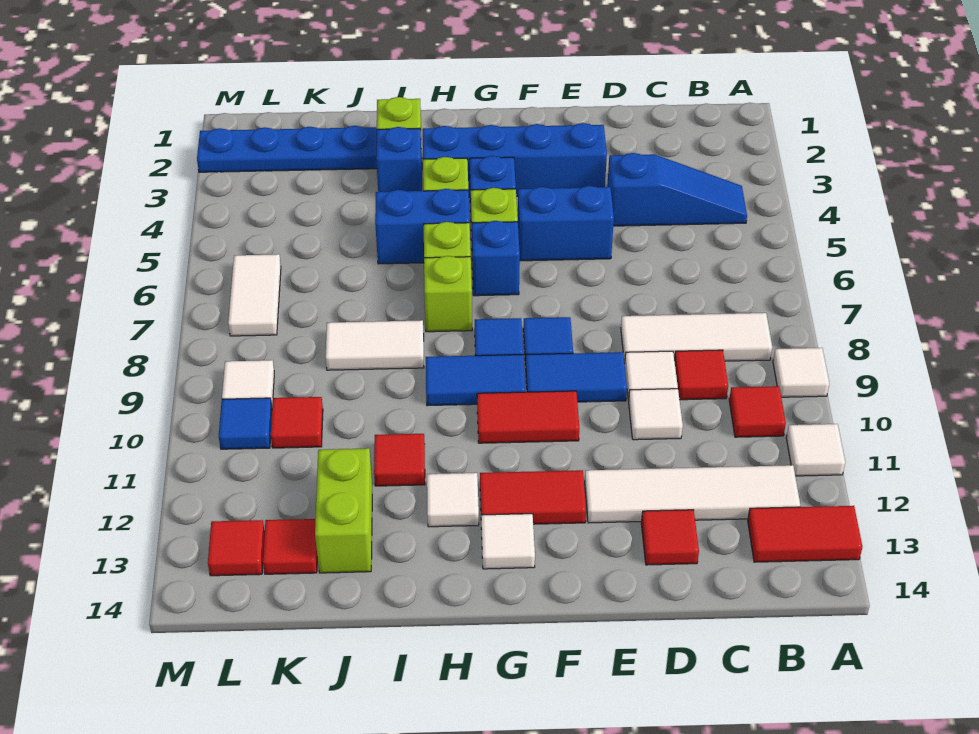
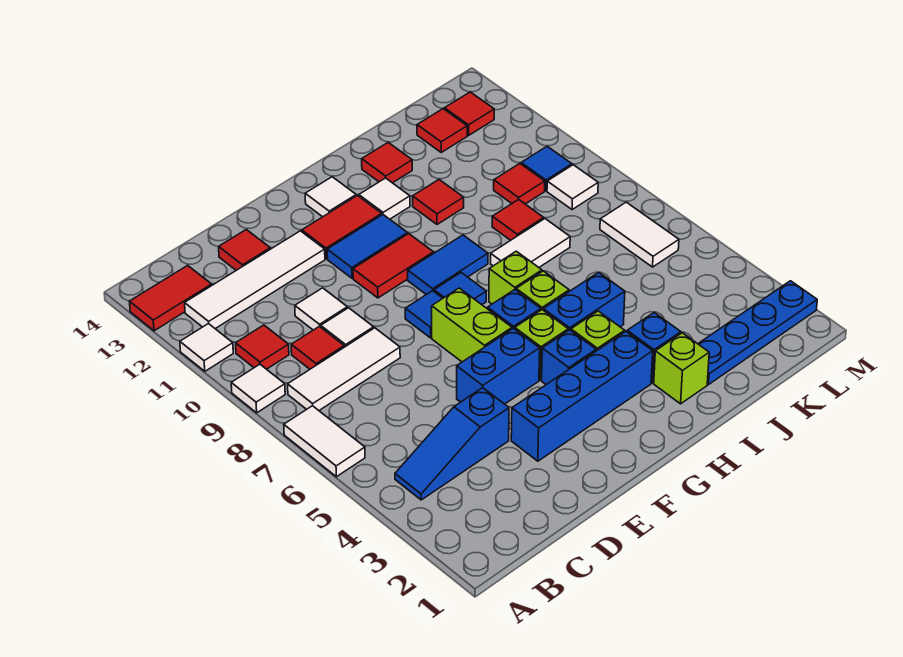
none -> white tile A6:A7 level 1
blue tile E9:F9 level 1 -> blue tile F11:G11 level 1
none -> red tile I13 level 1
none -> red tile J9 level 1
lime brick J12:J13 level 1 -> lime brick F6:F7 level 1

